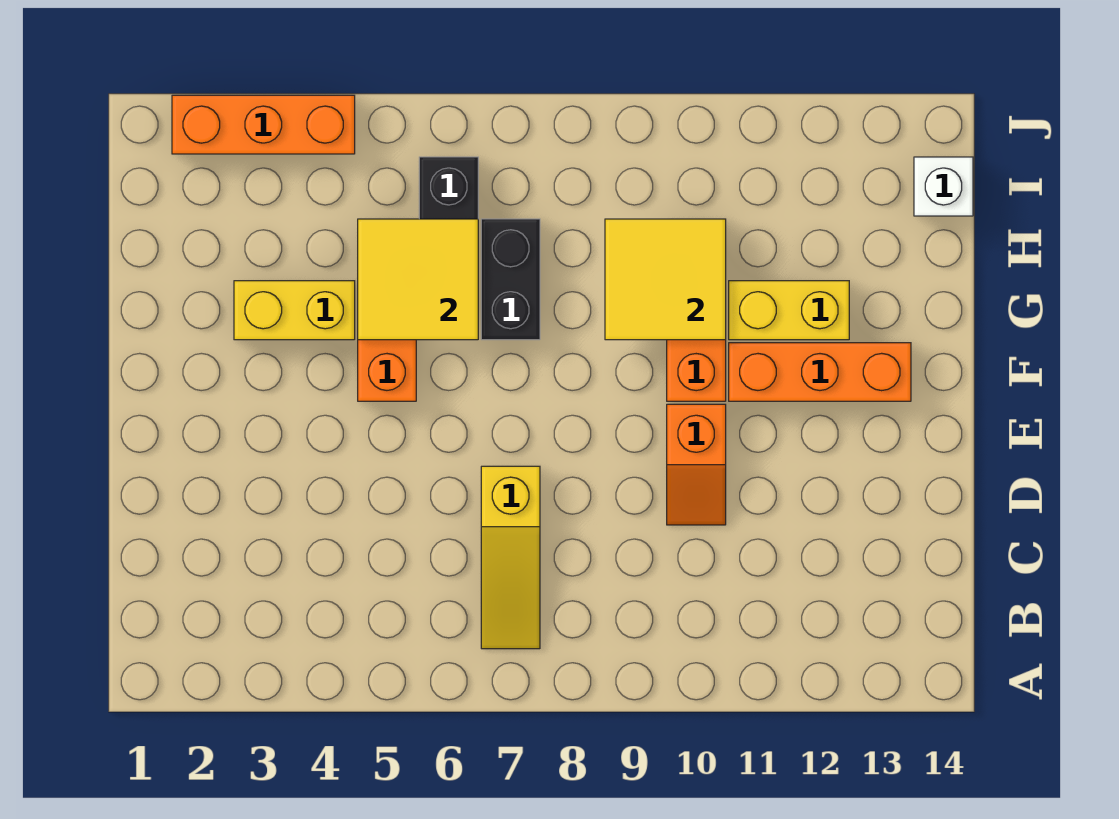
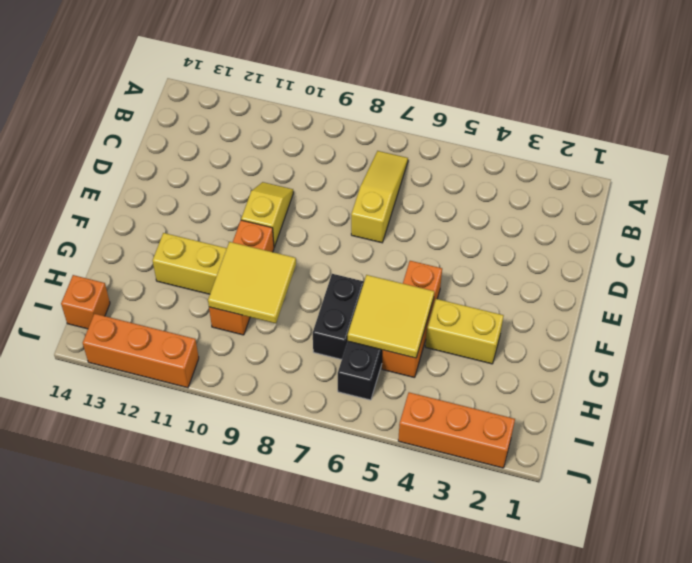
orange slope D10:E10 level 1 top E -> yellow slope D10:E10 level 1 top E
orange brick F11:F13 level 1 -> orange brick J11:J13 level 1
white brick I14 level 1 -> orange brick I14 level 1

